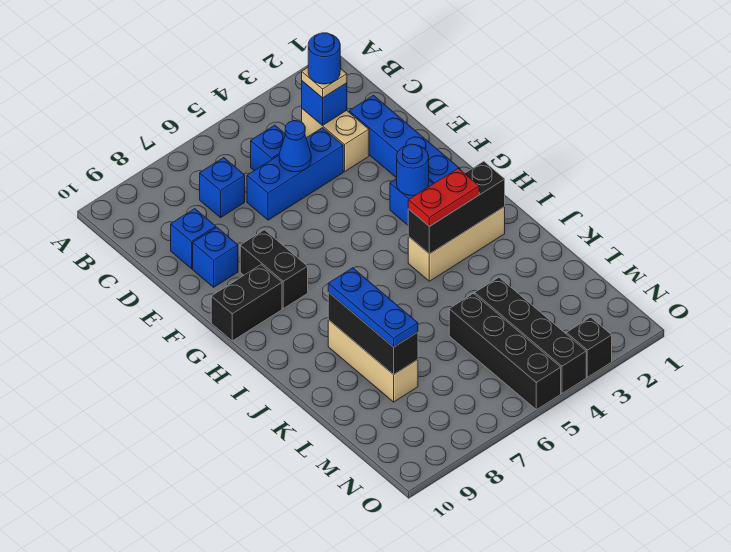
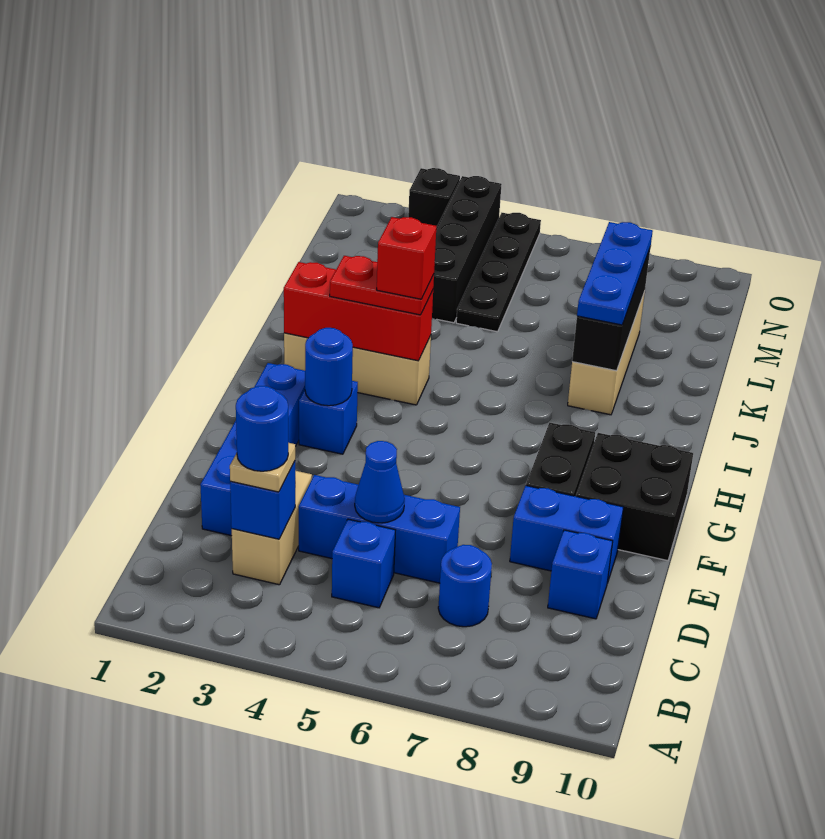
blue brick C7 level 1 -> blue round brick C7 level 1
blue brick E9 level 1 -> blue brick E8:E9 level 1
black brick G9:G10 level 1 -> black brick F9:G10 level 1
black brick I2:I4 level 2 -> red brick I2:I4 level 2
none -> red brick I4 level 4
black brick L5:O5 level 1 -> black plate L5:O5 level 1

